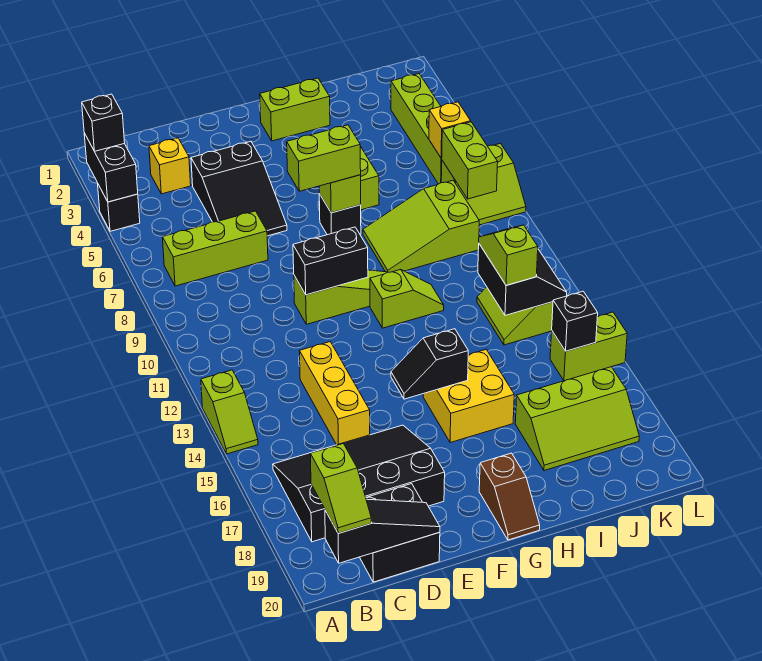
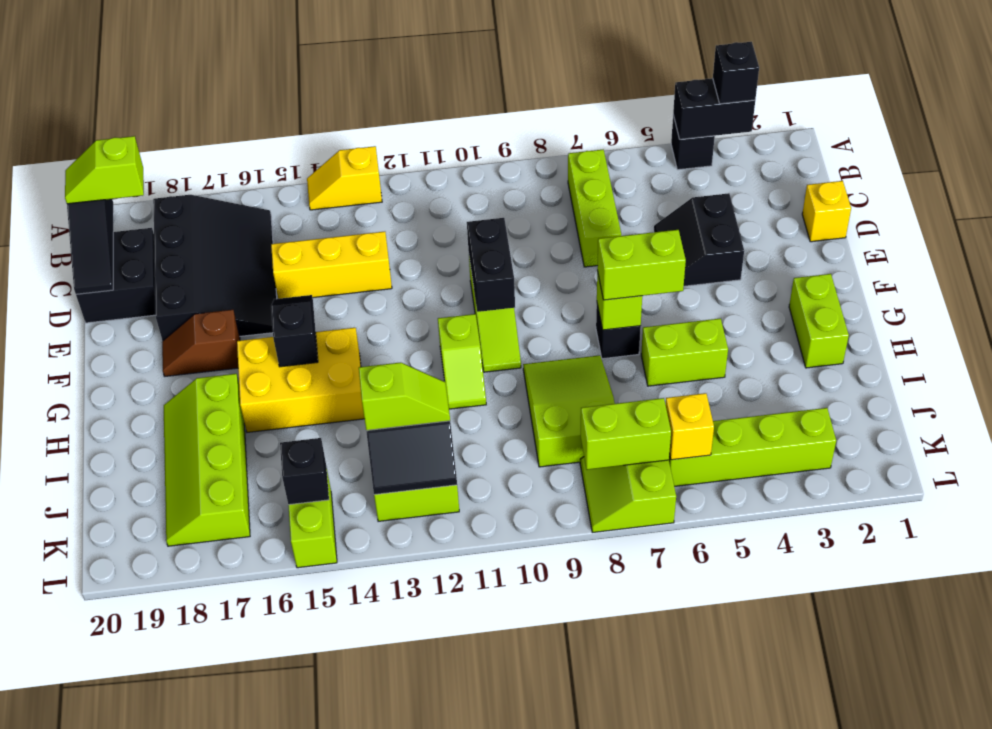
lime slope A13:A14 level 1 top 13 -> yellow slope A13:A14 level 1 top 13
yellow brick C3 level 1 -> yellow brick D1 level 1
black slope D4:E6 level 1 top 4 -> black slope D4:E5 level 1 top 4
lime brick F7:G7 level 3 -> lime brick G6:G7 level 3
yellow brick G15:H16 level 1 -> yellow brick G14:H16 level 1
brown slope G19:G20 level 1 top 19 -> brown slope F17:F18 level 1 top 17
lime slope I17:K18 level 1 top 17 -> lime slope H17:K18 level 1 top 17

